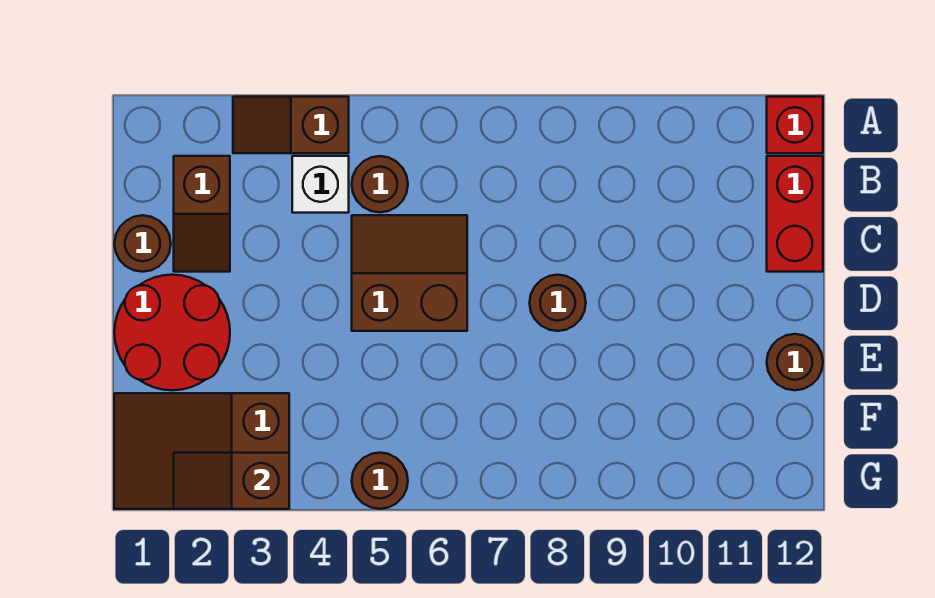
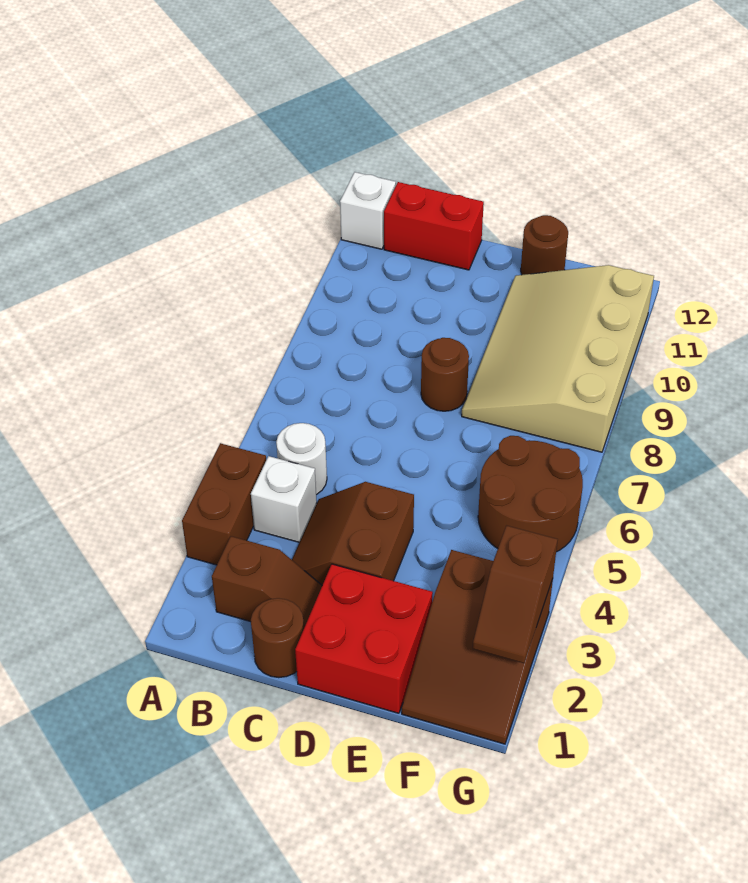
brown slope A3:A4 level 1 top 4 -> brown brick A3:A4 level 1
red brick A12 level 1 -> white brick A12 level 1
brown round brick B5 level 1 -> white round brick B5 level 1
brown slope C5:D6 level 1 top D -> brown slope C3:D4 level 1 top D
red round brick D1:E2 level 1 -> red brick D1:E2 level 1
none -> tan slope E8:G11 level 1 top G
brown round brick G5 level 1 -> brown round brick F5:G6 level 1

